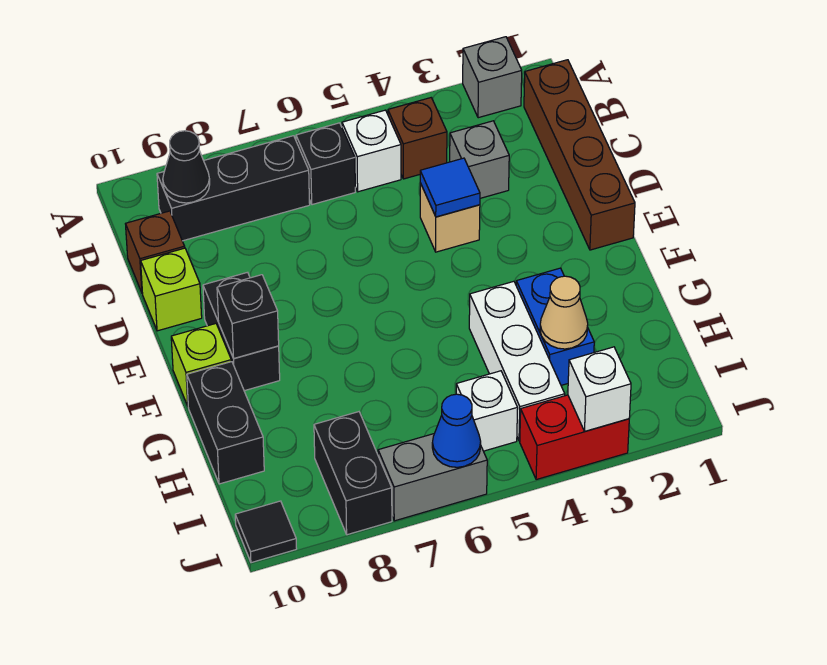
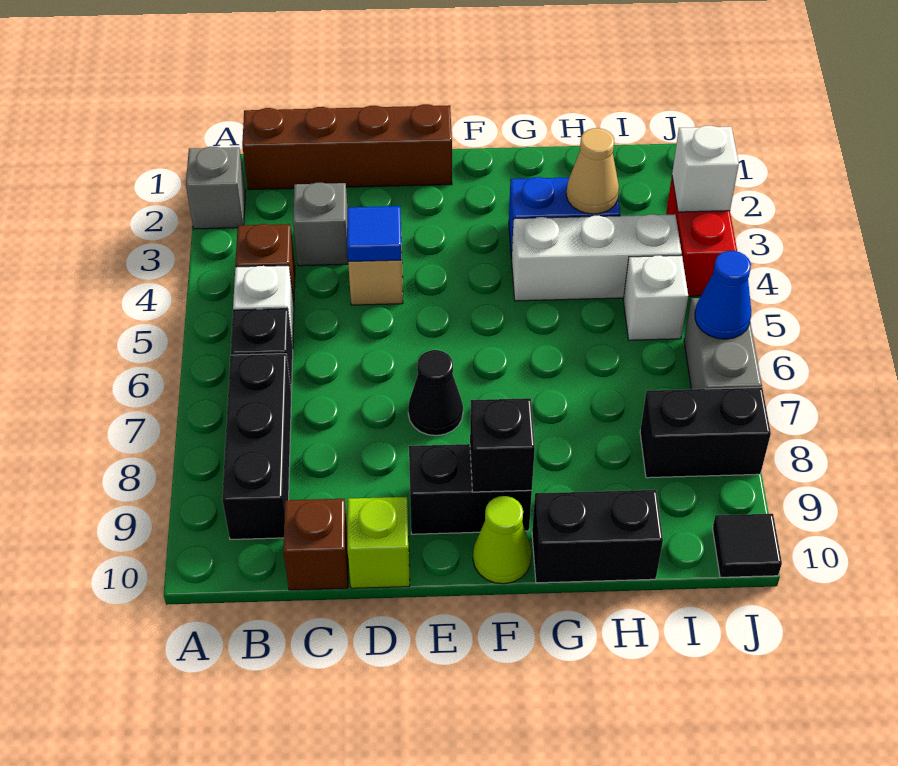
black cone B9 level 2 -> black cone E7 level 1
lime brick F10 level 1 -> lime cone F10 level 1

